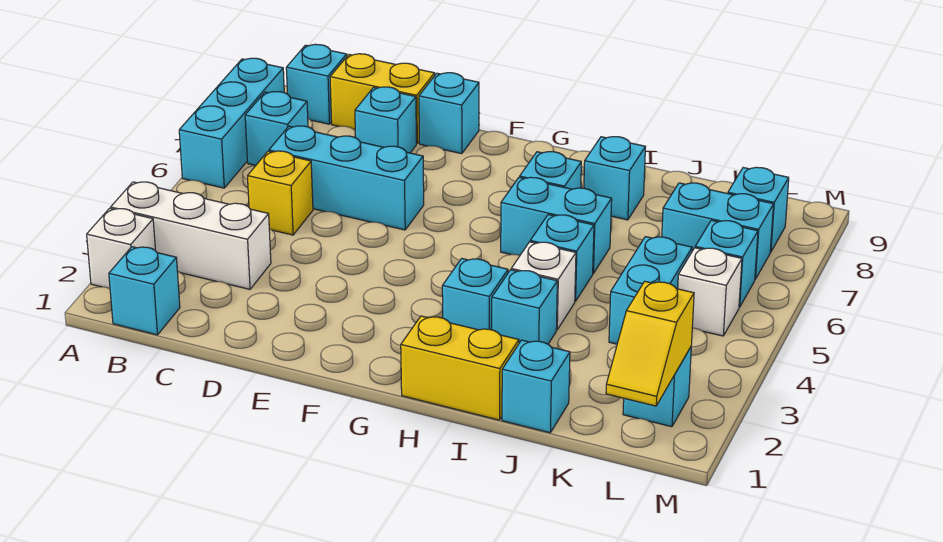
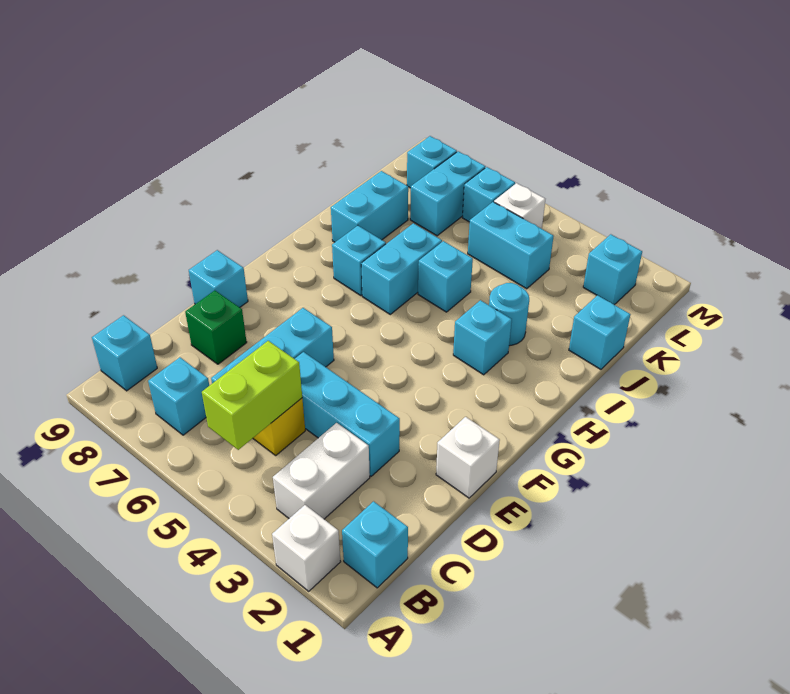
white brick A3:C3 level 1 -> white brick B3:C3 level 1
cyan brick A6:A8 level 1 -> cyan brick D3:D5 level 1
none -> lime brick B5:C5 level 2
yellow brick C9:D9 level 1 -> none
cyan brick D8 level 1 -> green brick D8 level 1
yellow brick H1:I1 level 1 -> none
cyan brick I3 level 1 -> cyan round brick I3 level 1
white brick I4 level 1 -> white brick E1 level 1
cyan brick I8 level 1 -> cyan brick I8:J8 level 1
yellow slope L1:L2 level 2 top 2 -> none

